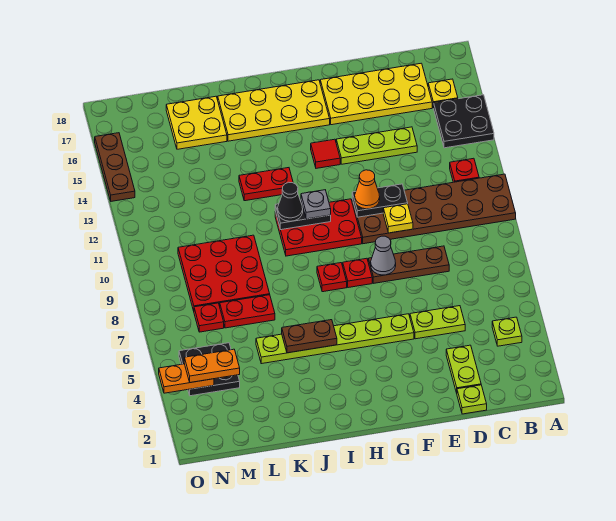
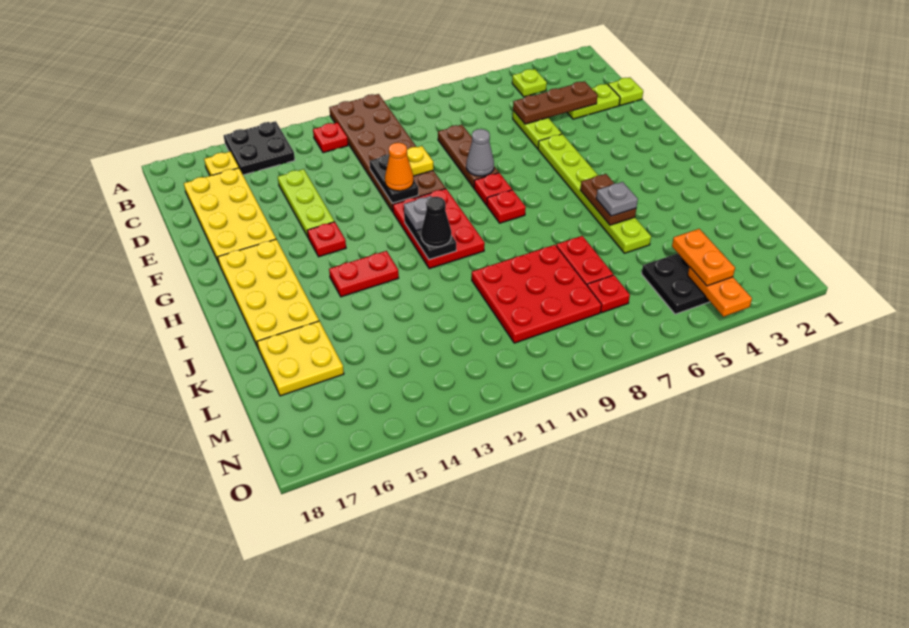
red tile G14 level 1 -> red plate G14 level 1
red plate I13:J13 level 1 -> red plate I13:I14 level 1
none -> grey plate J5 level 3
brown plate O14:O16 level 1 -> brown plate D3:D5 level 2

